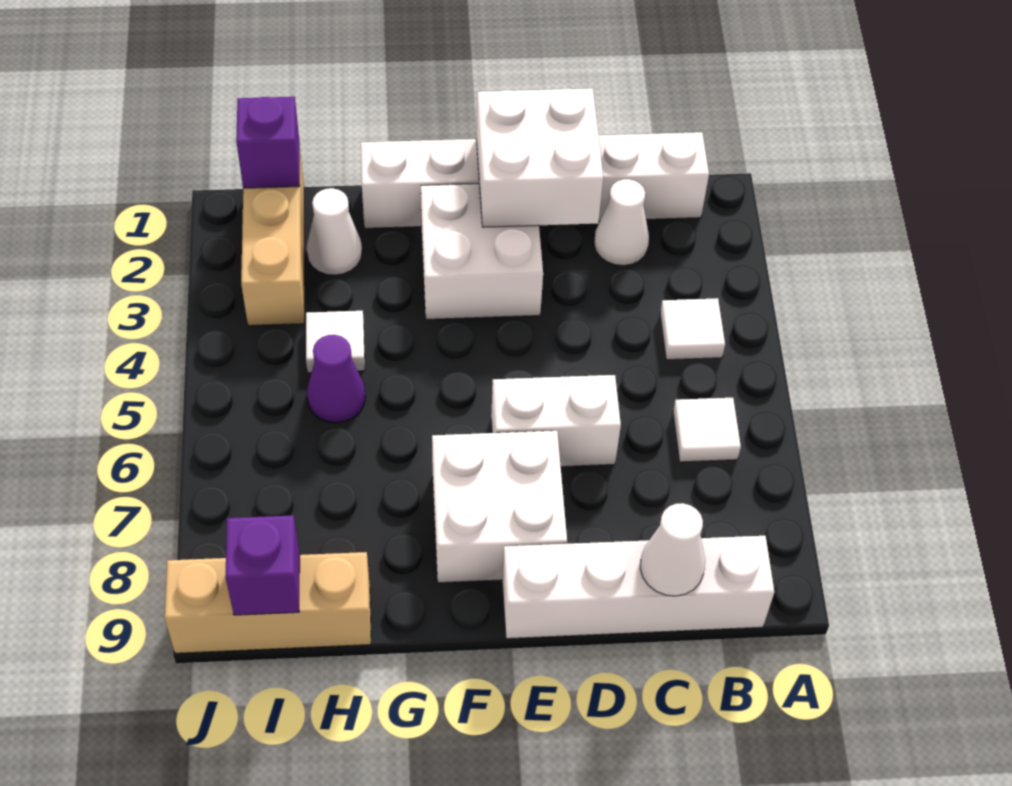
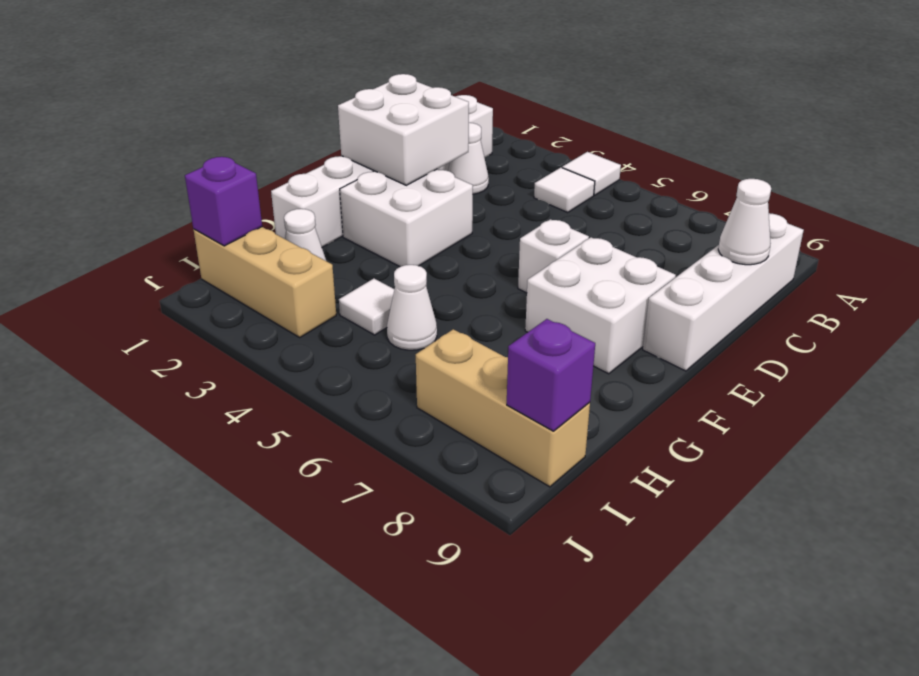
white tile B6 level 1 -> white tile A4 level 1
white brick D6:E6 level 1 -> white brick E6 level 1
purple cone H5 level 1 -> white cone H5 level 1
tan brick H9:J9 level 1 -> tan brick I7:I9 level 1

